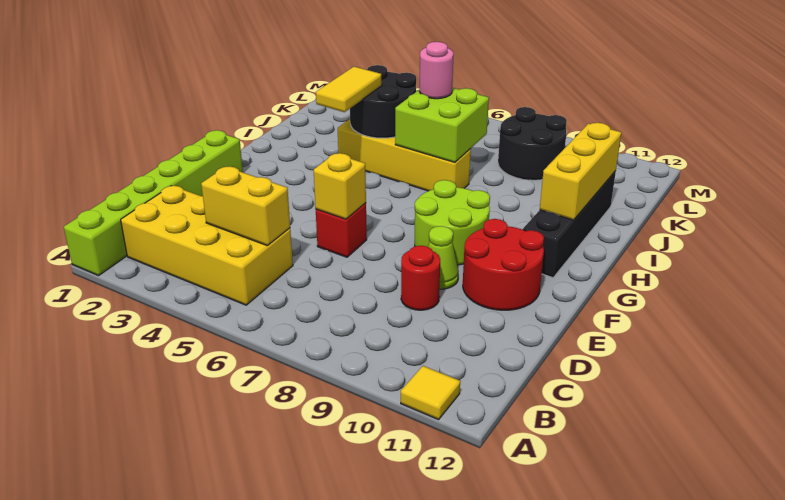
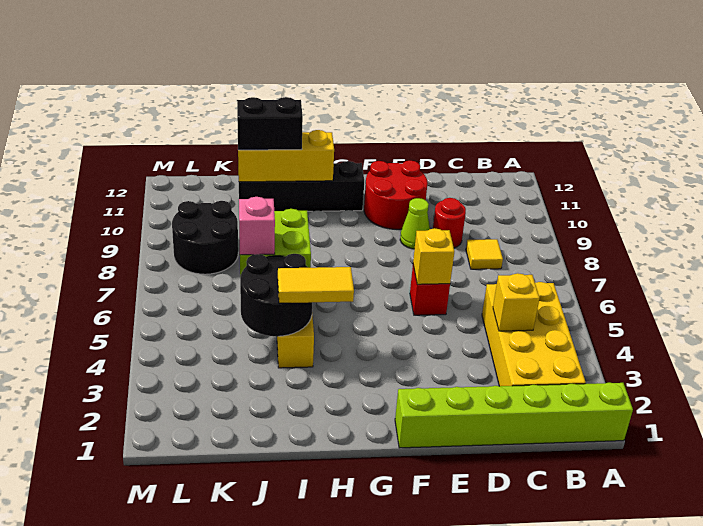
yellow tile A11 level 1 -> yellow tile C8 level 1
yellow brick C4:C5 level 2 -> yellow brick C4 level 2
lime round brick F8:G9 level 1 -> none
none -> black brick I11:J11 level 3
pink round brick J6 level 3 -> pink brick J6 level 3

